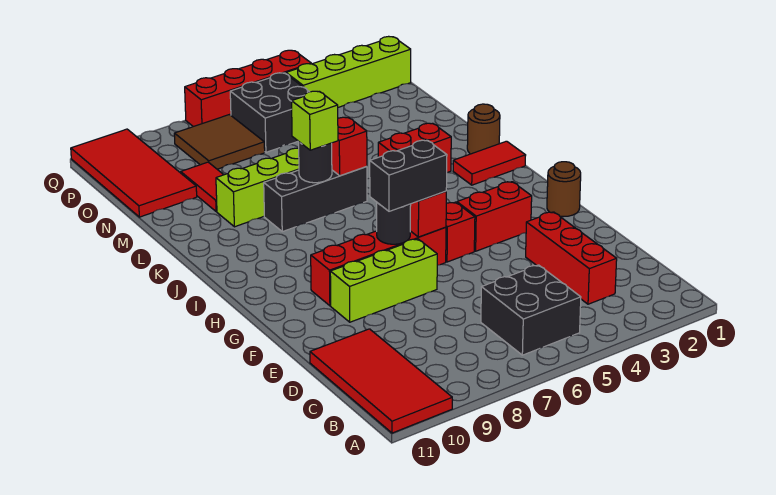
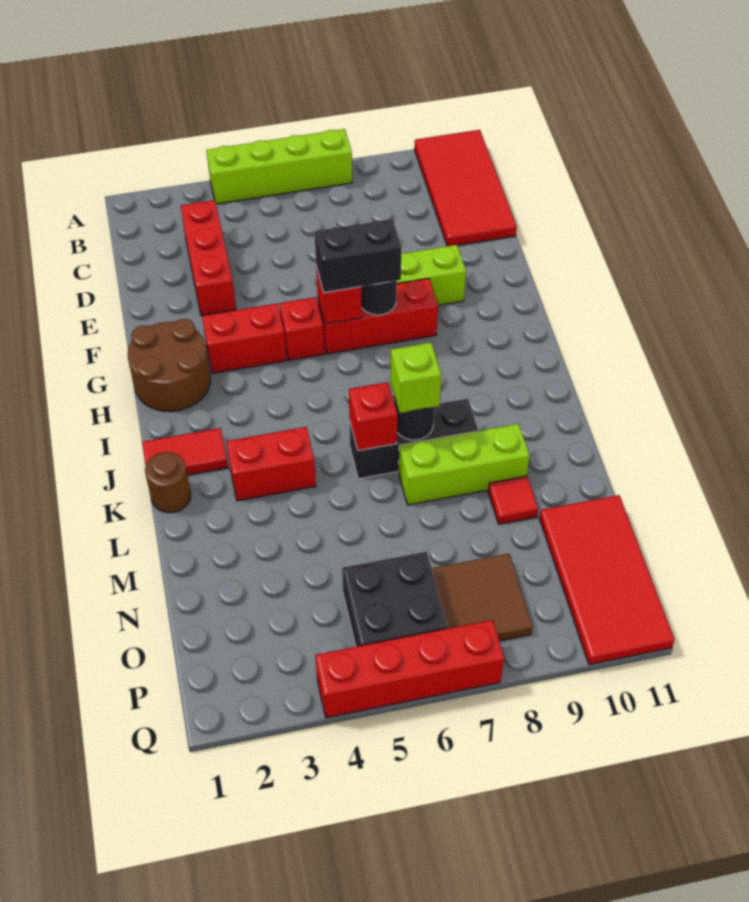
black brick B5:C6 level 1 -> none
brown round brick G1 level 1 -> brown round brick G1:H2 level 1
red brick G6:G9 level 1 -> red brick G6:G8 level 1
red tile M9:N9 level 1 -> red tile M9 level 1
lime brick P1:P4 level 1 -> lime brick A4:A7 level 1

